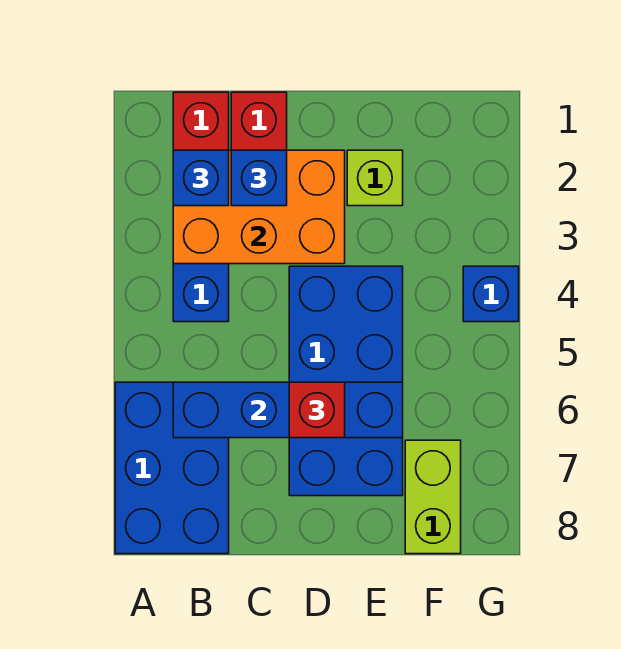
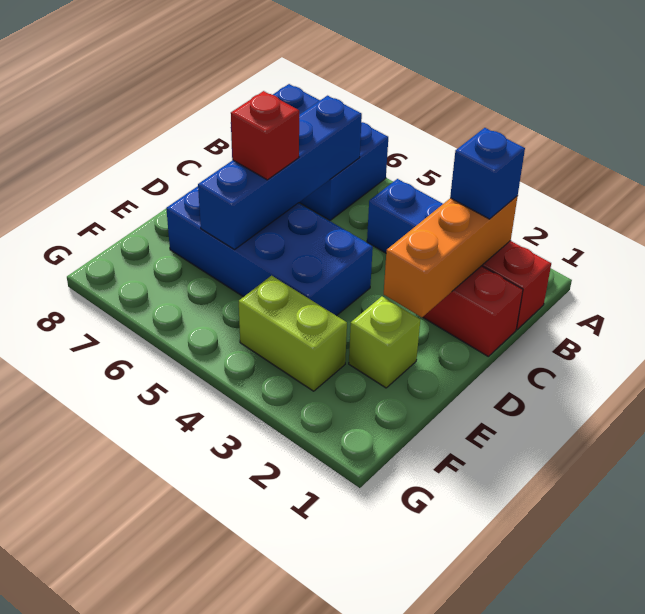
orange brick B2:D3 level 2 -> orange brick B2:D2 level 2
blue brick C2 level 3 -> none
lime brick F7:F8 level 1 -> lime brick F3:F4 level 1
blue brick G4 level 1 -> none

